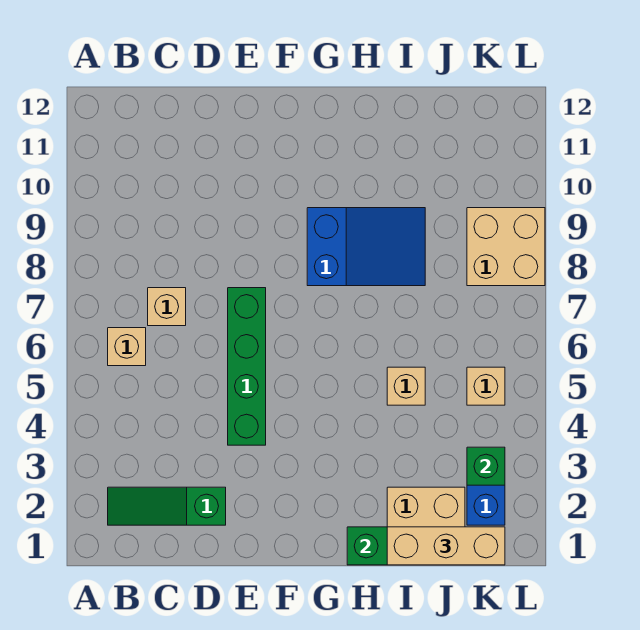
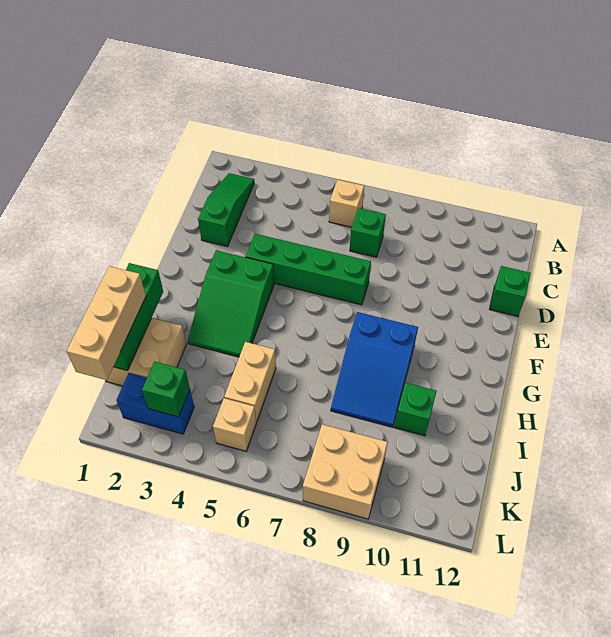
tan brick C7 level 1 -> green brick C7 level 1
none -> green brick D12 level 1
none -> green slope F3:H4 level 1 top F
tan brick I5 level 1 -> tan brick I5:J5 level 1
none -> green brick I10 level 1

